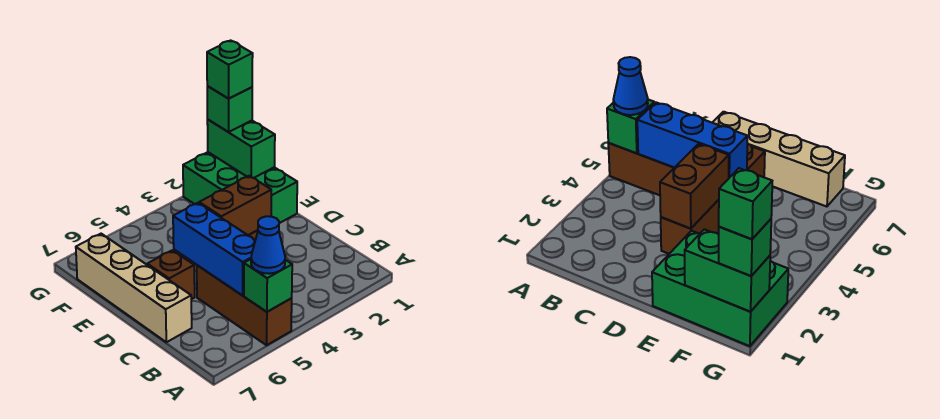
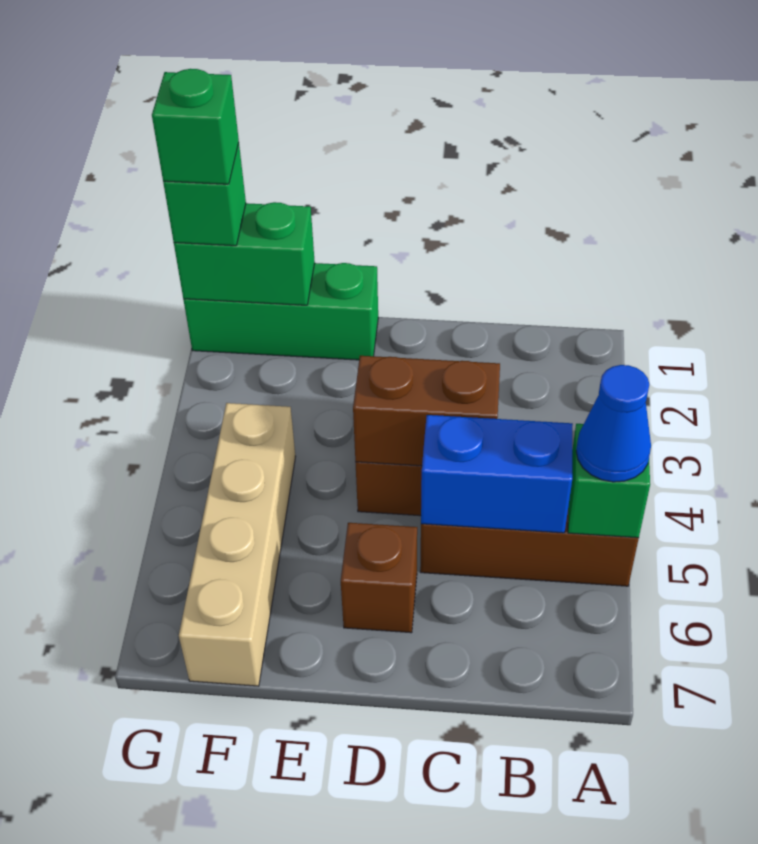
blue brick B5:D5 level 2 -> blue brick B5:C5 level 2
tan brick C7:F7 level 1 -> tan brick F4:F7 level 1
brown brick D3:D4 level 2 -> brown brick C4:D4 level 2
green brick E1:G2 level 1 -> green brick E1:G1 level 1

